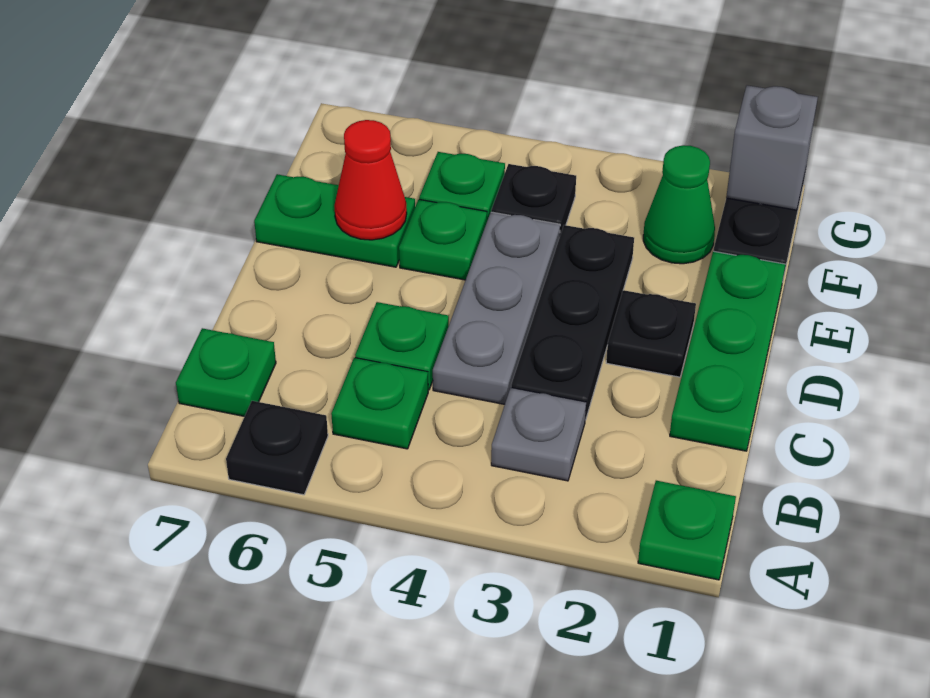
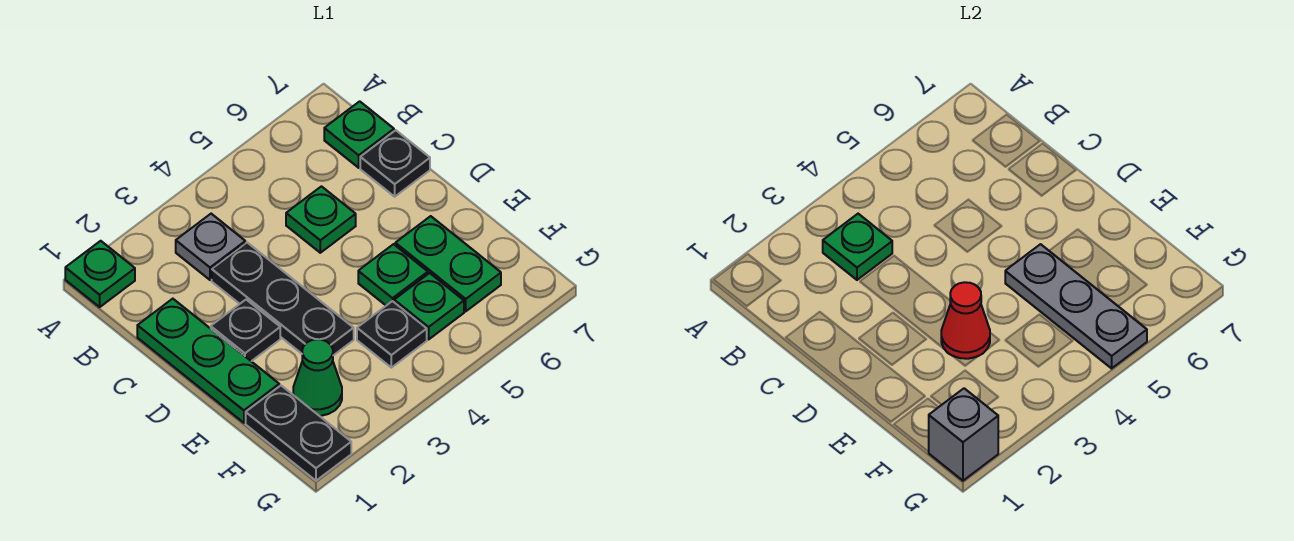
black plate A6 level 1 -> black plate C7 level 1
green plate B5 level 1 -> green plate B3 level 2
grey plate C4:E4 level 1 -> grey plate E5:G5 level 2
green plate E6:E7 level 1 -> green plate E6:F6 level 1
red cone E6 level 2 -> red cone E3 level 2

